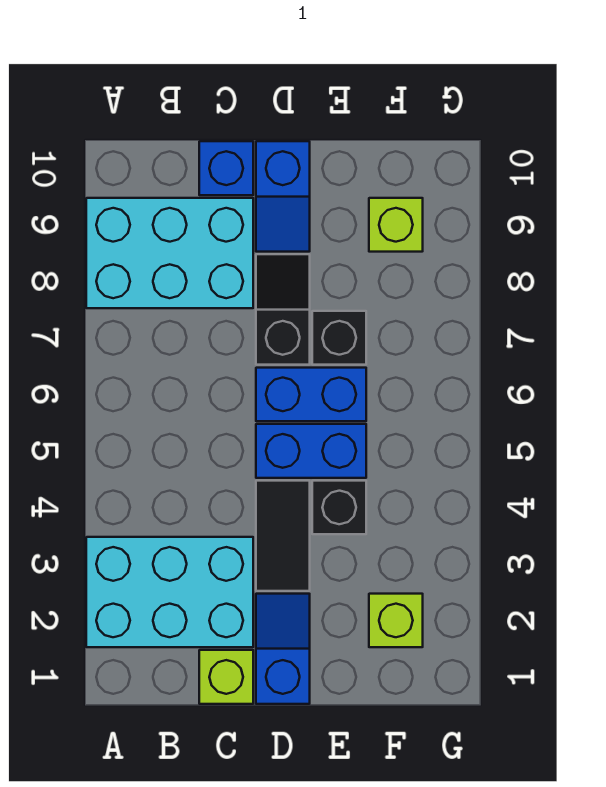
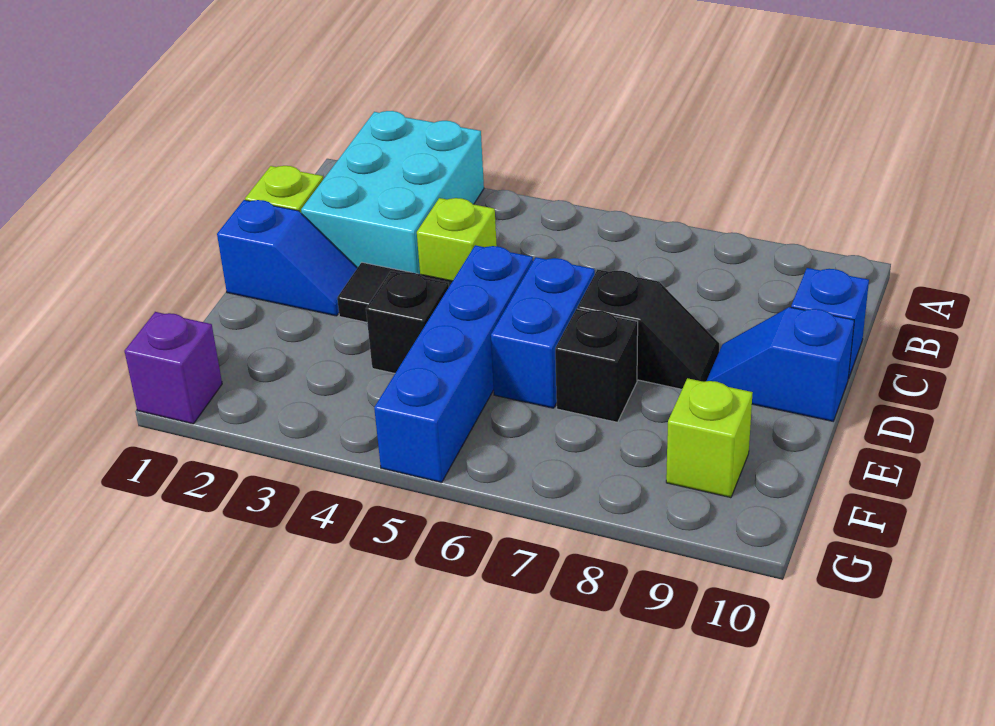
cyan brick A8:C9 level 1 -> none
blue brick D5:E5 level 1 -> blue brick D5:G5 level 1
lime brick F2 level 1 -> lime brick C4 level 1
none -> purple brick G1 level 1

